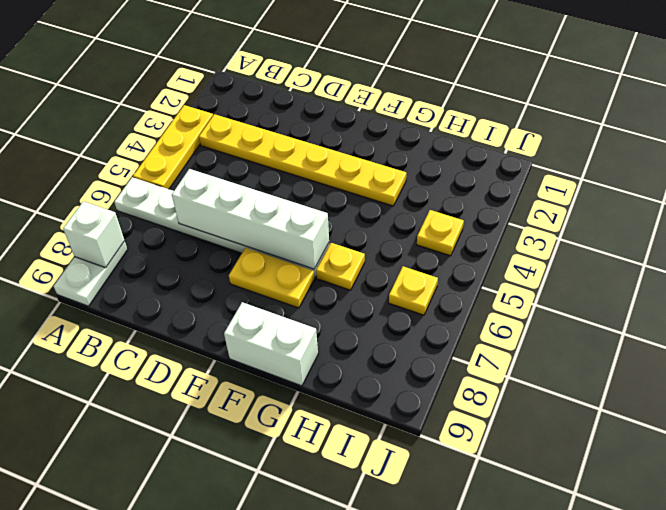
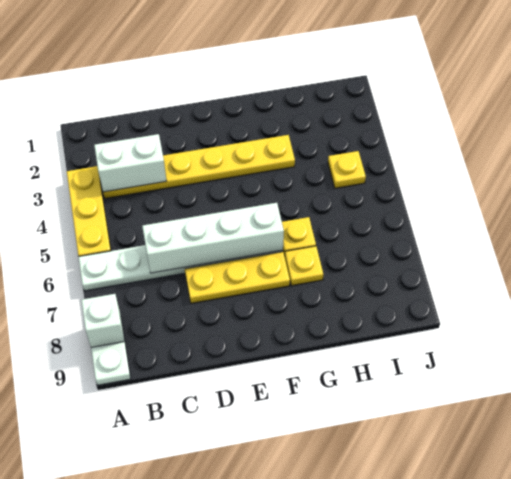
yellow plate E7:F7 level 1 -> yellow plate D7:F7 level 1
white brick F9:G9 level 1 -> white brick B3:C3 level 2
yellow plate I6 level 1 -> yellow plate G7 level 1

